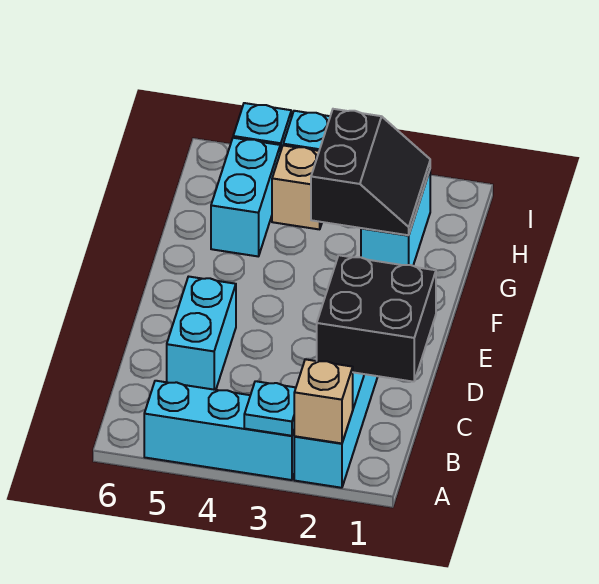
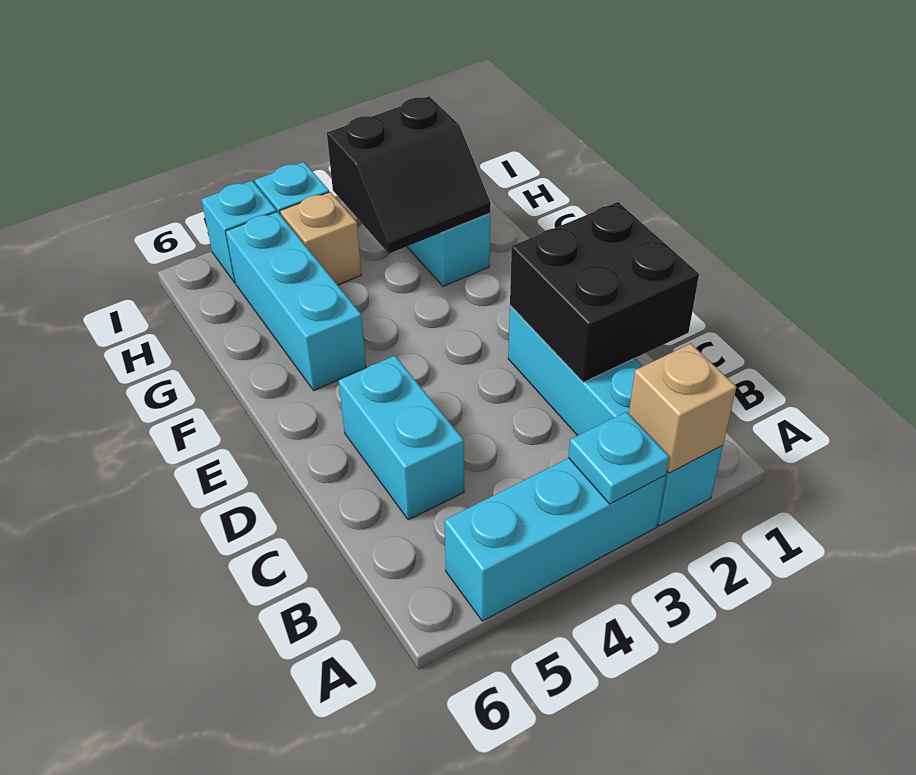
black slope G2:H3 level 2 top 3 -> black slope G2:H3 level 2 top H
cyan brick G5:H5 level 1 -> cyan brick F5:H5 level 1

